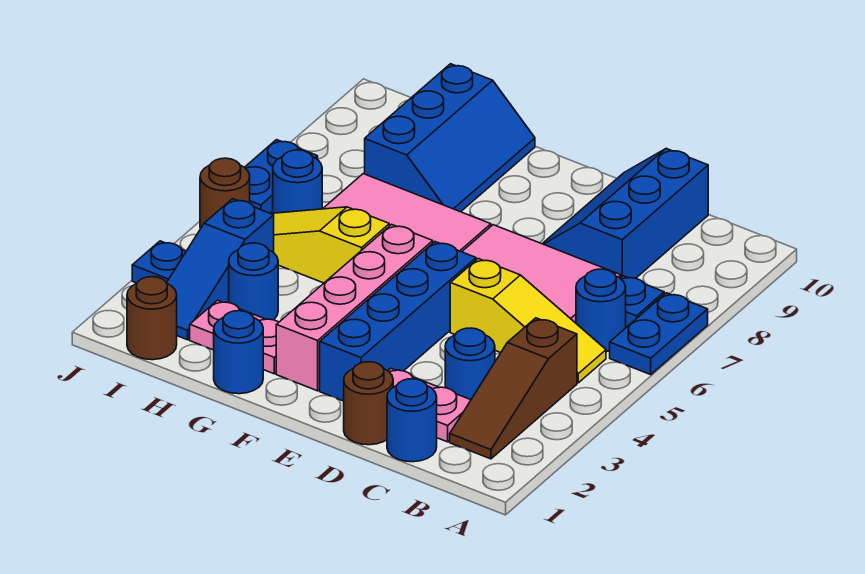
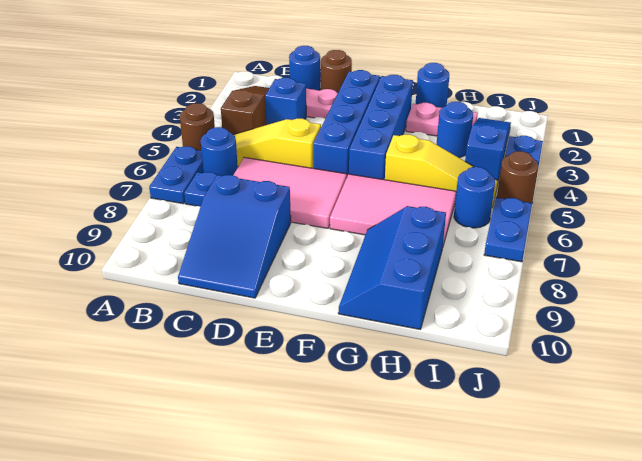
blue round brick C3 level 1 -> blue brick C3 level 1
blue slope C8:D10 level 1 top C -> blue slope C8:D10 level 1 top 8
pink brick F2:F5 level 1 -> blue brick F2:F5 level 1
brown round brick I1 level 1 -> brown round brick A5 level 1

